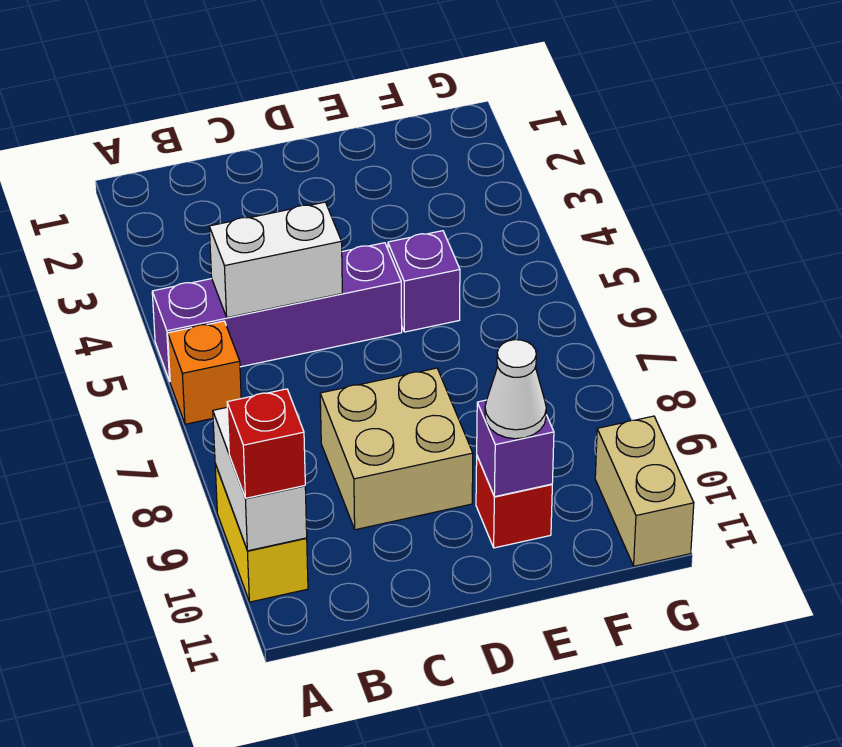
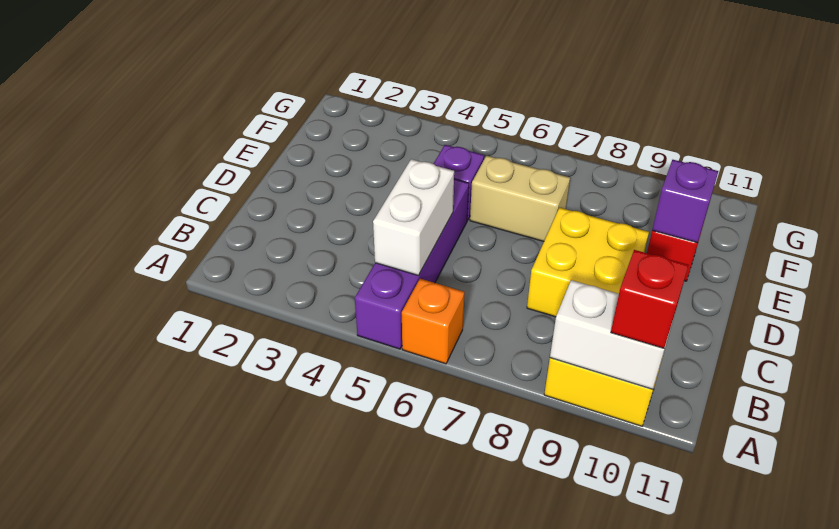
tan brick C8:D9 level 1 -> yellow brick C8:D9 level 1
white cone E10 level 3 -> none
tan brick G10:G11 level 1 -> tan brick E6:E7 level 1

